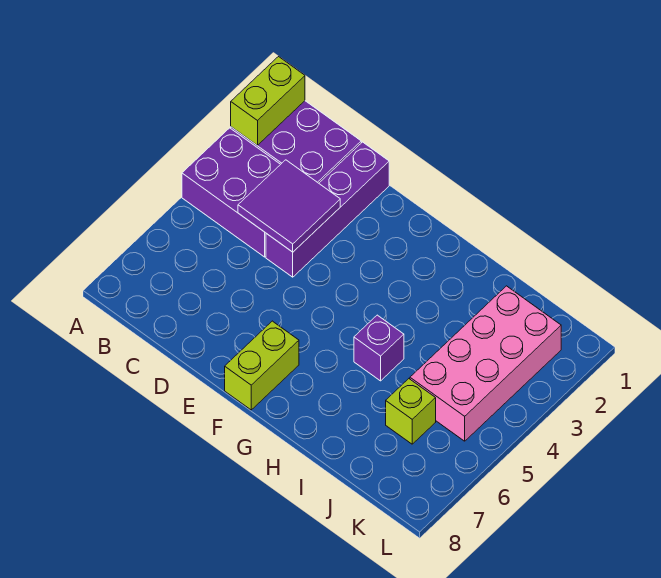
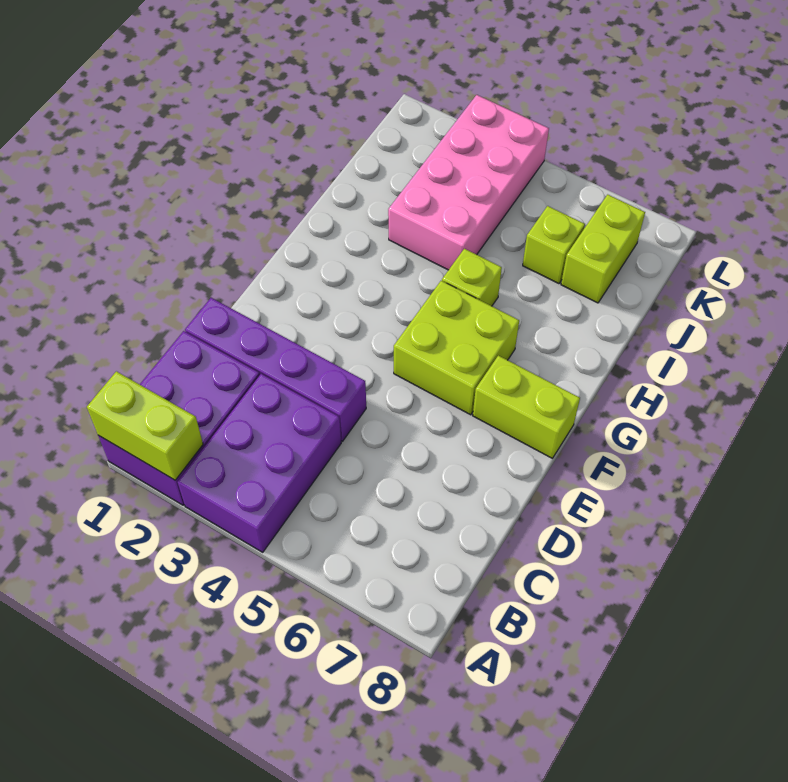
purple tile C3:D4 level 2 -> none
none -> lime brick F5:G6 level 1
purple brick H5 level 1 -> lime brick H5 level 1
pink brick J2:K5 level 1 -> pink brick I3:L4 level 1
none -> lime brick J7:K7 level 1

